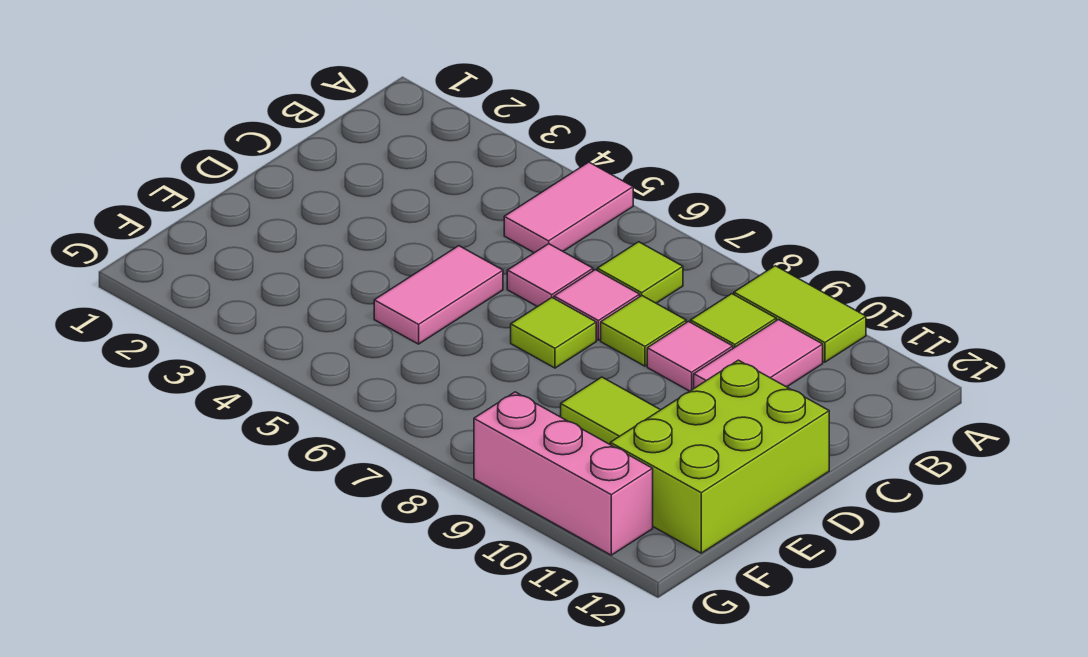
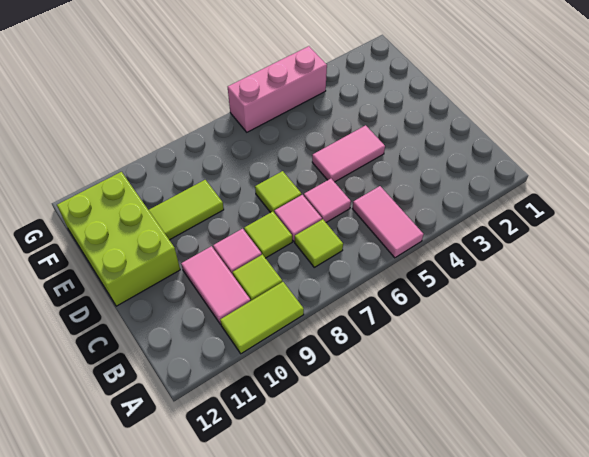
pink tile D5:E5 level 1 -> pink tile D4:D5 level 1
pink brick G9:G11 level 1 -> pink brick G4:G6 level 1

